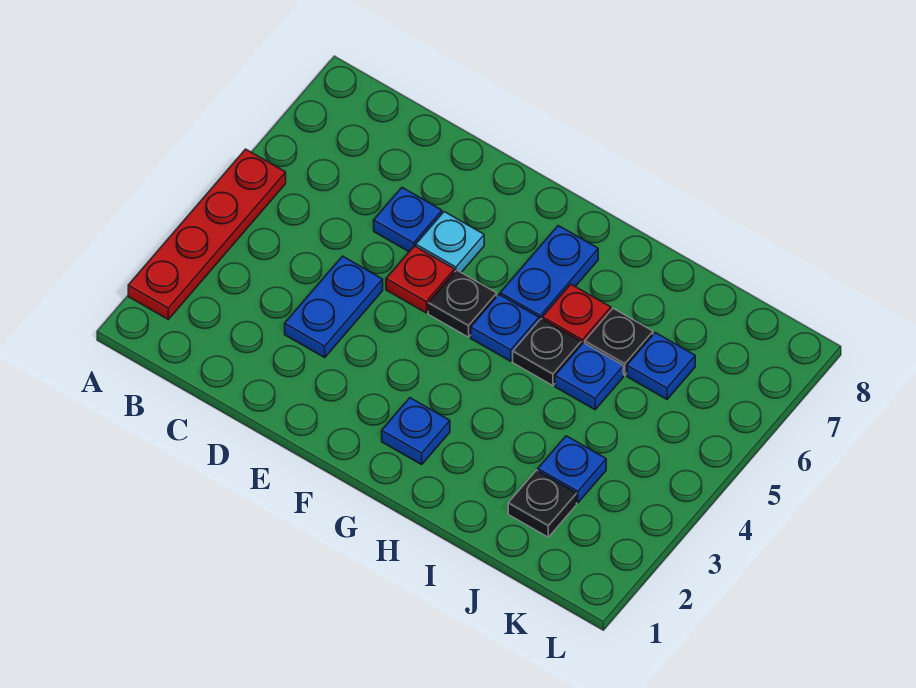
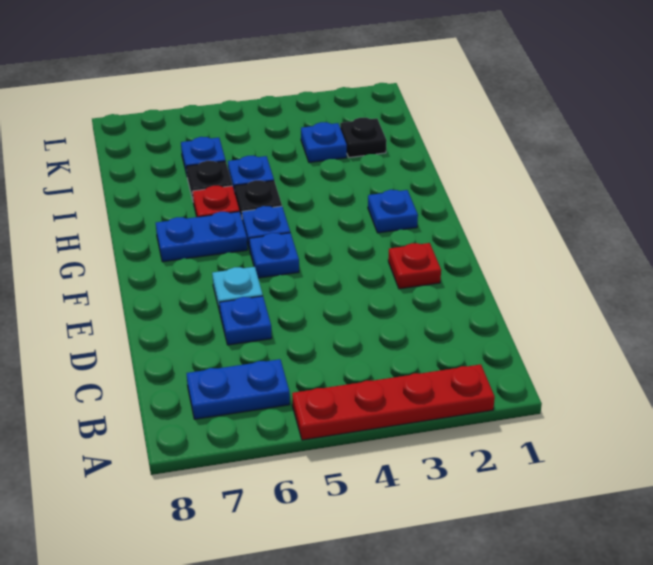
blue plate D3:D4 level 1 -> blue plate B6:B7 level 1
red plate E5 level 1 -> red plate E2 level 1
black plate F5 level 1 -> blue plate F5 level 1

